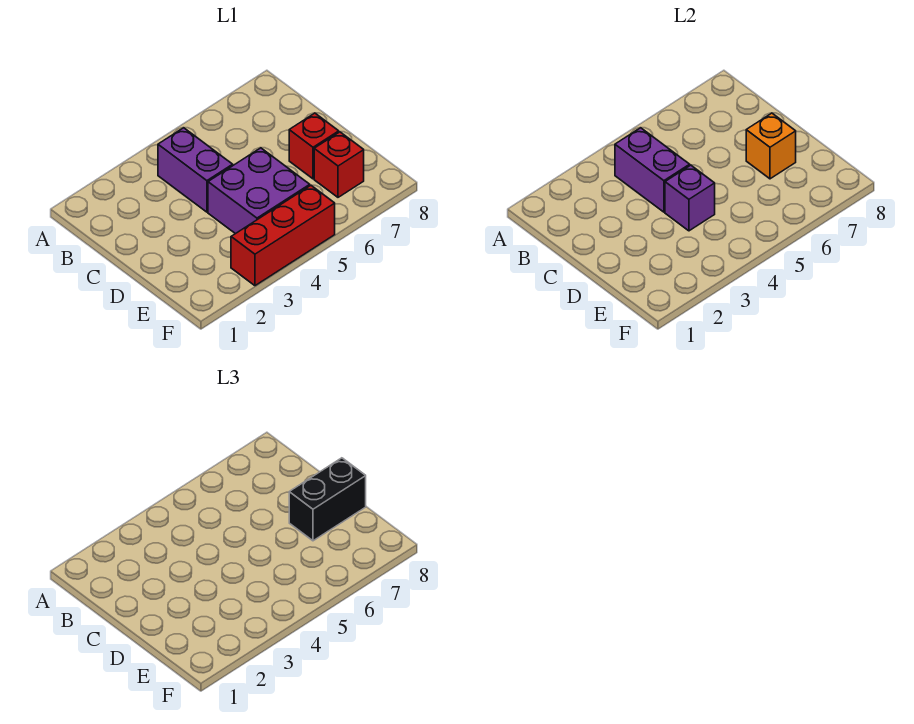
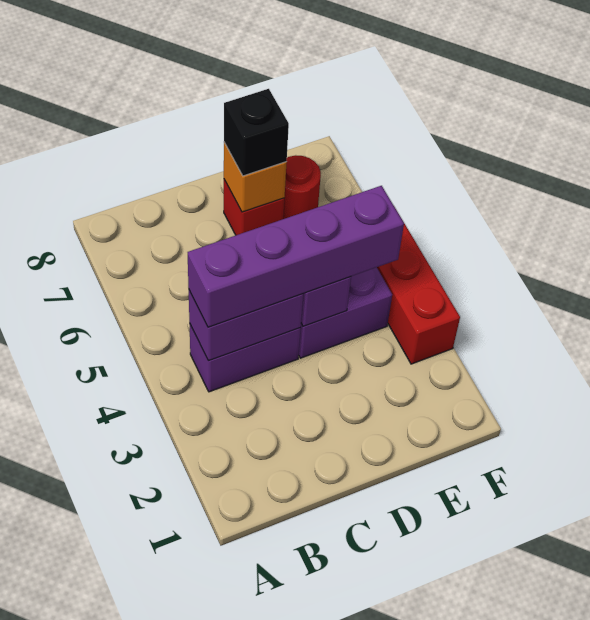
none -> purple brick B4:E4 level 3
black brick D7:D8 level 3 -> black brick D7 level 3
red brick E7 level 1 -> red round brick E7 level 1

